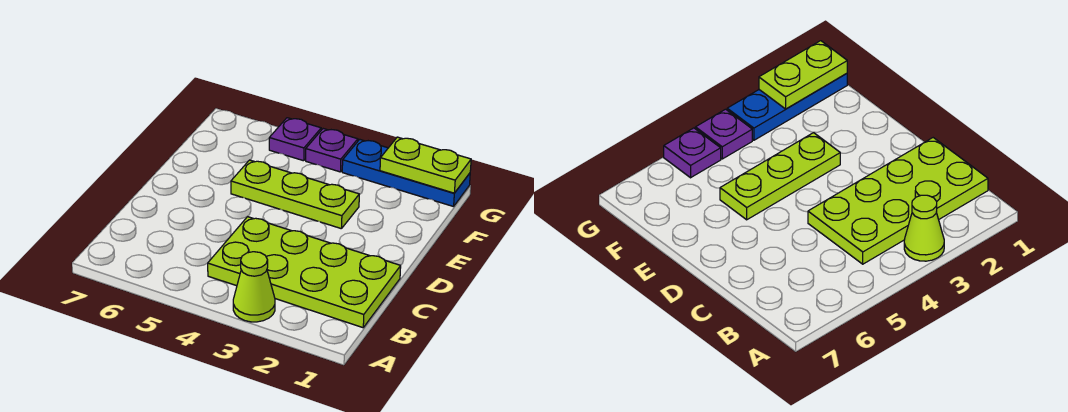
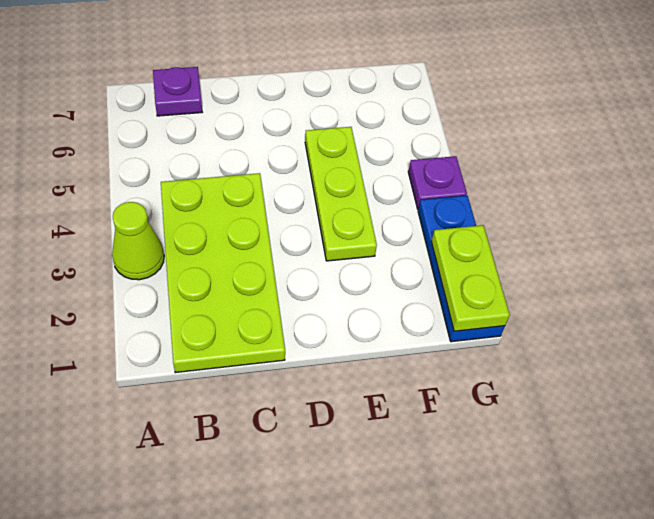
purple plate G5 level 1 -> purple plate B7 level 1

